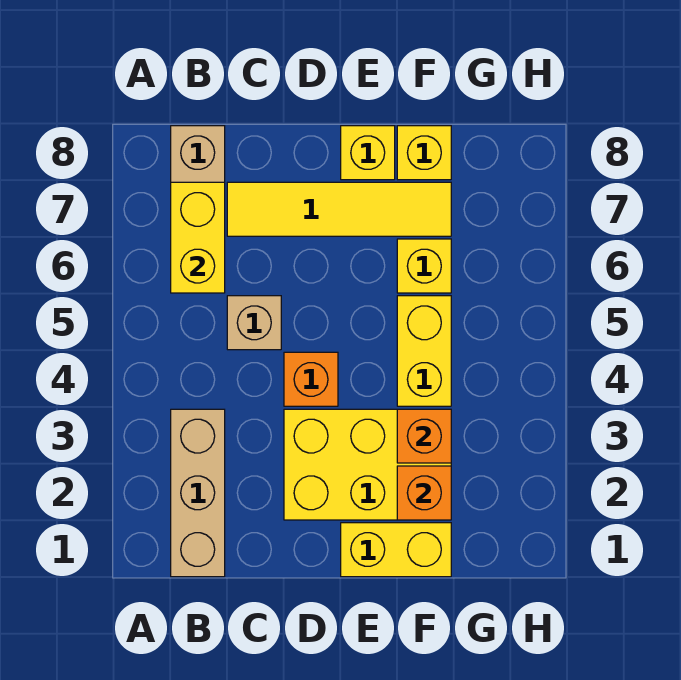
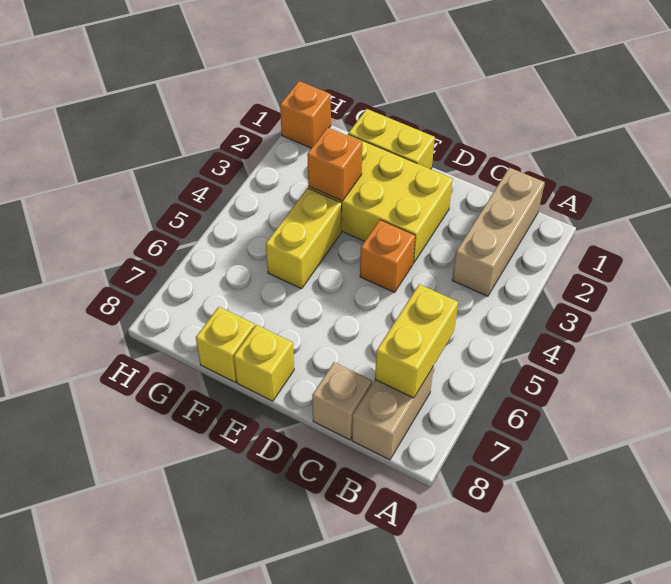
tan brick C5 level 1 -> tan brick C8 level 1
yellow tile C7:F7 level 1 -> none
orange brick F2 level 2 -> orange brick H1 level 1
yellow brick F6 level 1 -> none

